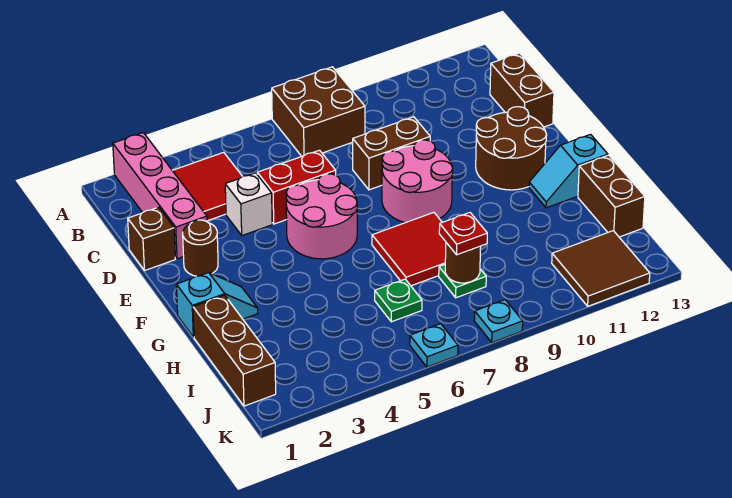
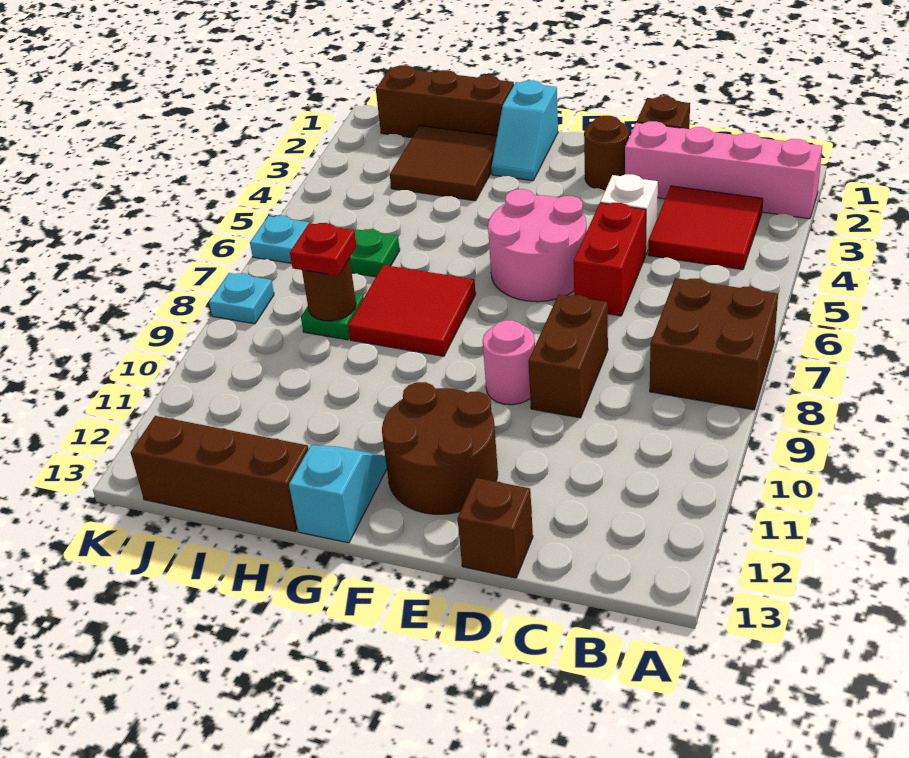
brown brick C13:D13 level 1 -> brown brick D13 level 1
pink round brick E8:F9 level 1 -> pink round brick E9 level 1
brown brick H13:I13 level 1 -> brown brick H13:J13 level 1
brown tile J11:K12 level 1 -> brown tile H2:I3 level 1

